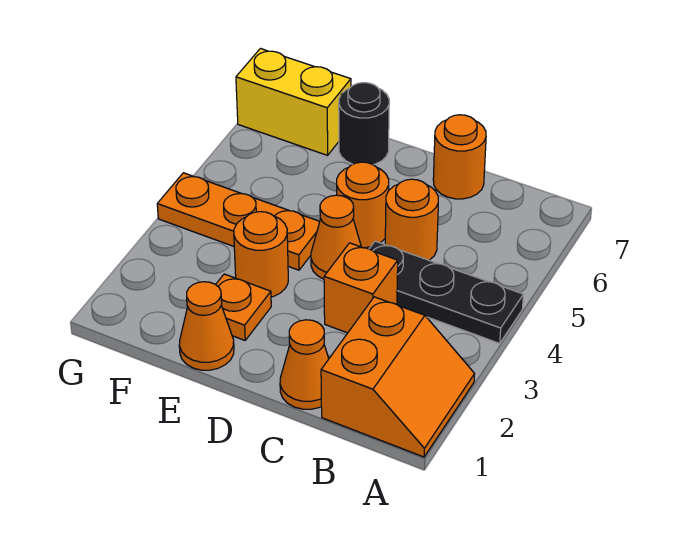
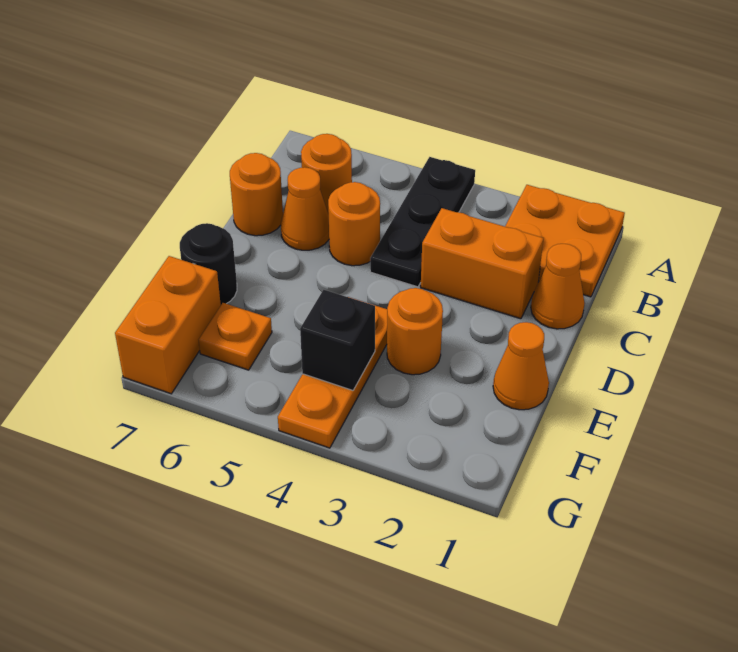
orange slope A1:B2 level 1 top B -> orange plate A1:B2 level 1
orange brick C3 level 1 -> orange brick C2:C3 level 1
orange cone D4 level 1 -> orange cone C6 level 1
orange round brick D5 level 1 -> orange round brick B6 level 1
orange plate E2 level 1 -> orange plate F6 level 1
none -> black brick F4 level 2
yellow brick F7:G7 level 1 -> orange brick F7:G7 level 1

